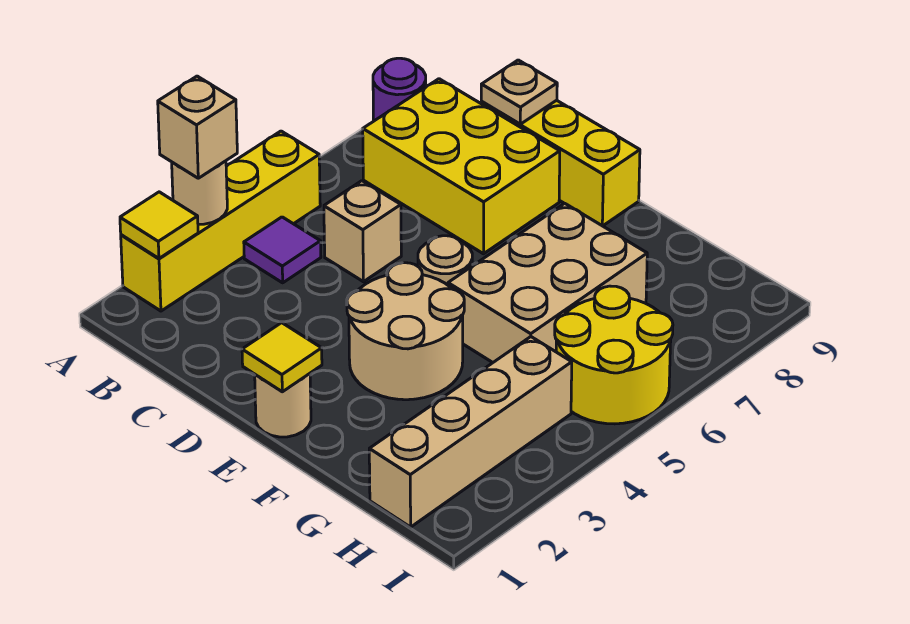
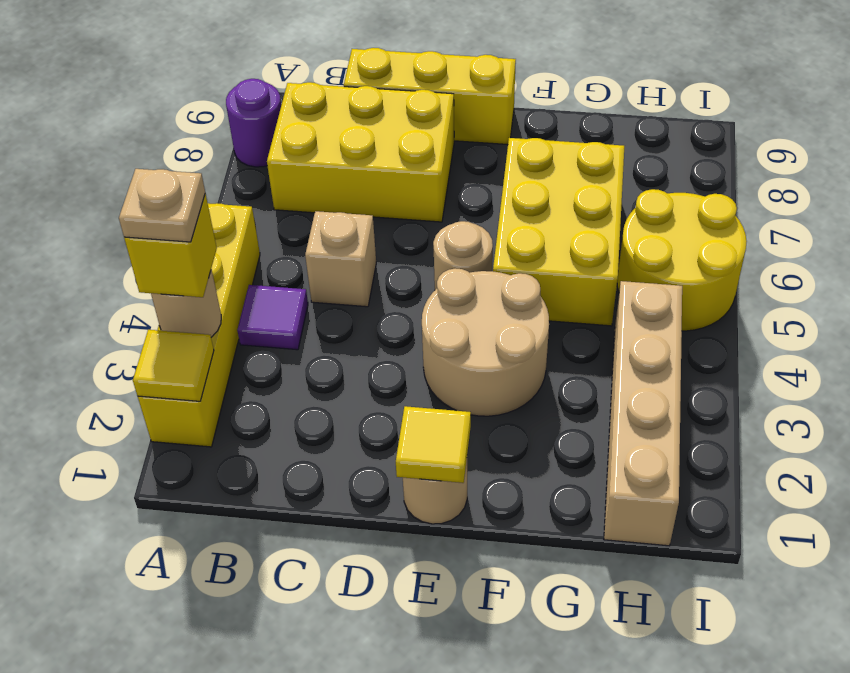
tan brick A3 level 3 -> yellow brick A3 level 3
tan plate C9 level 2 -> tan plate A3 level 4
tan brick F5:G7 level 1 -> yellow brick F5:G7 level 1

